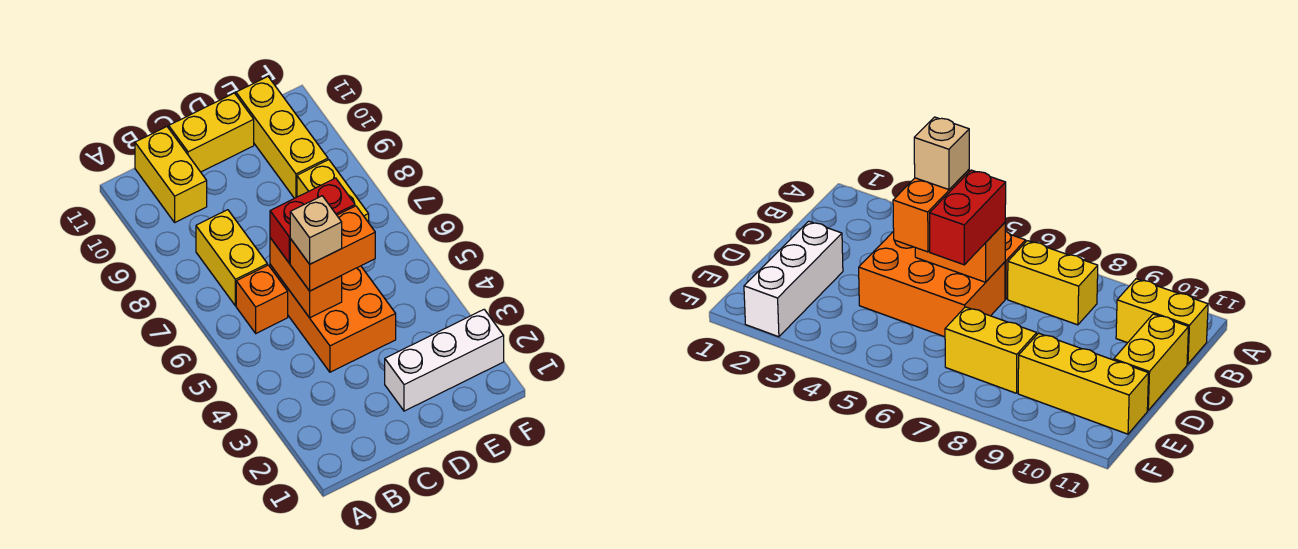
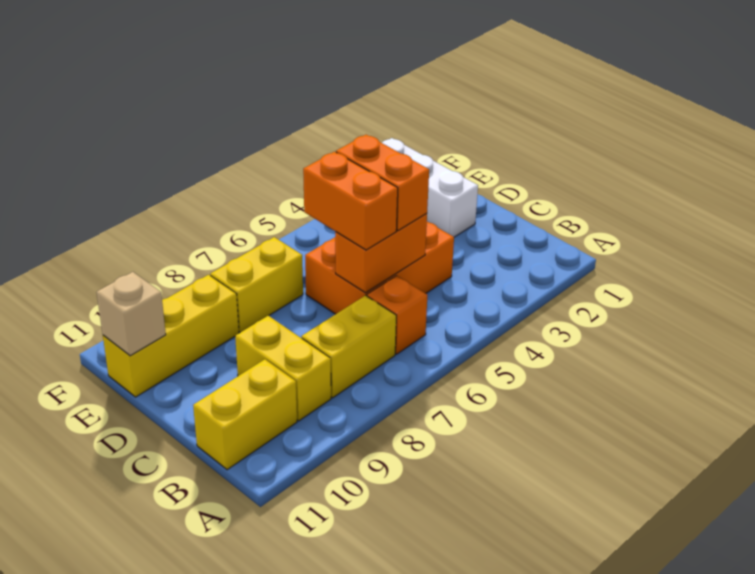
tan brick C5 level 4 -> tan brick E11 level 2
red brick C6:D6 level 3 -> orange brick C6:D6 level 3
yellow brick C11:D11 level 1 -> yellow brick B9:C9 level 1

